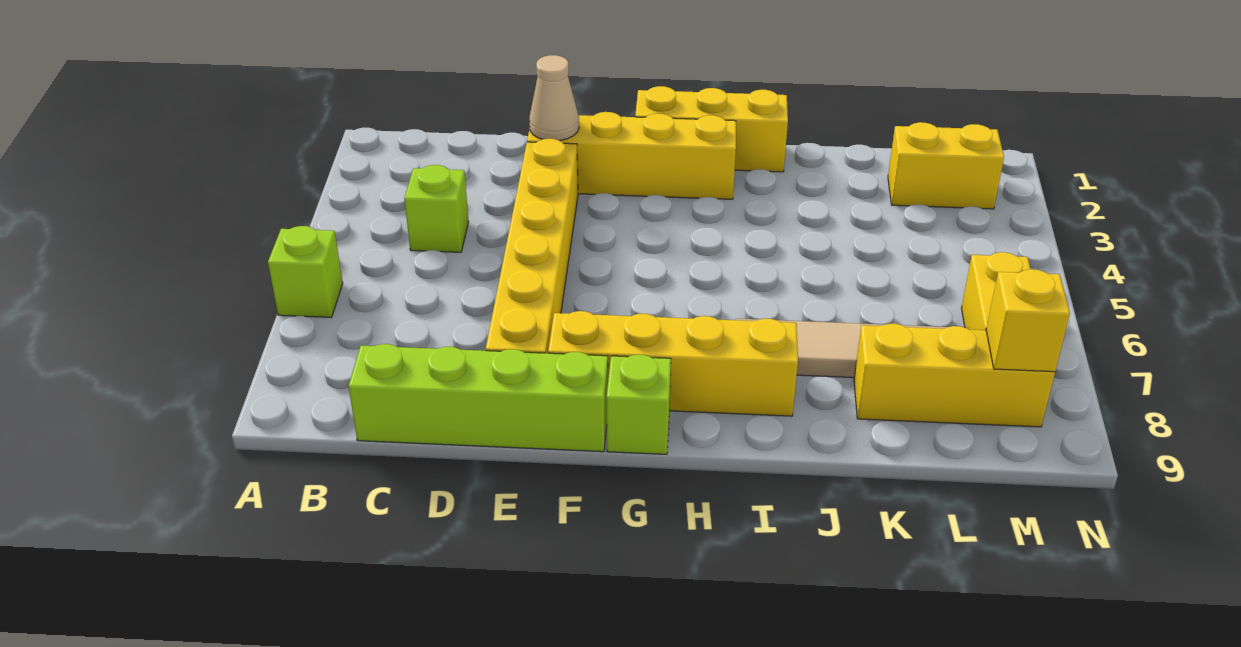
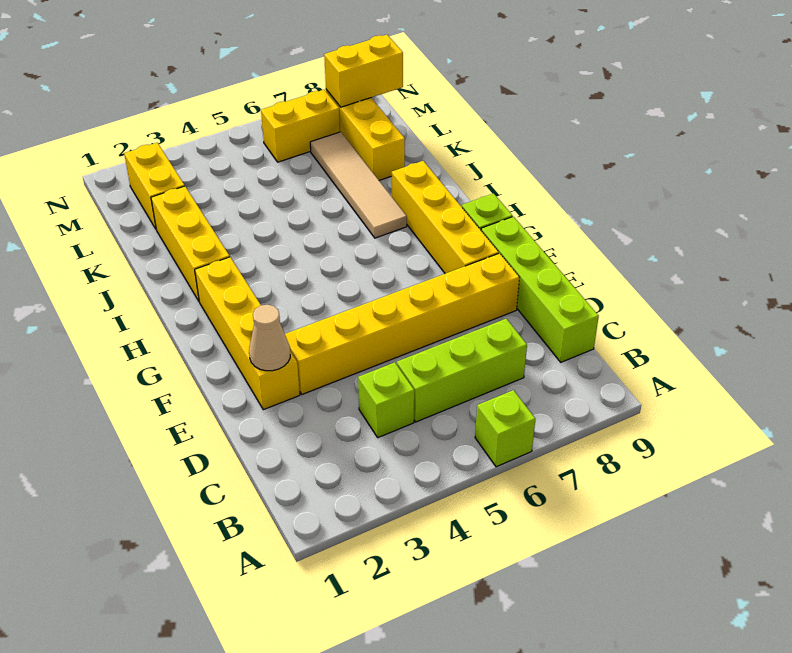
none -> lime brick C5:C7 level 1
yellow brick G1:I1 level 1 -> yellow brick I2:K2 level 1
yellow brick M8 level 2 -> yellow brick M8:M9 level 2

